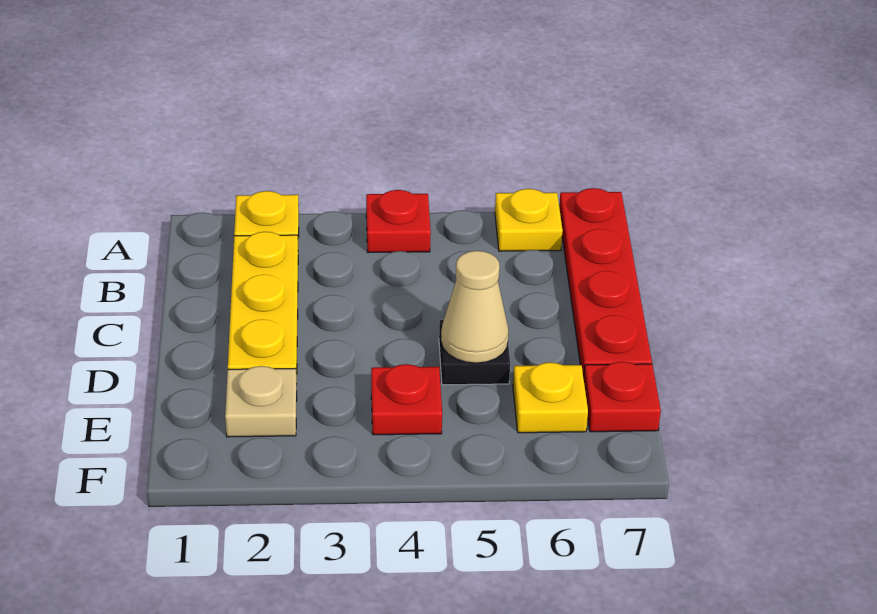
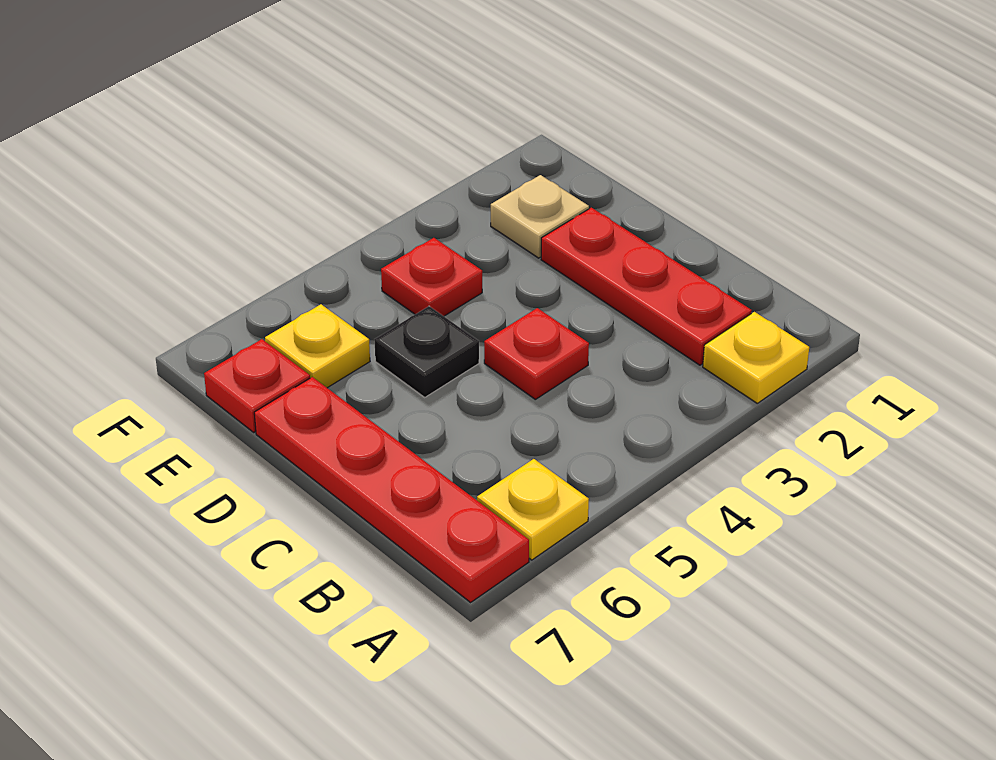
red plate A4 level 1 -> red plate C4 level 1
yellow plate B2:D2 level 1 -> red plate B2:D2 level 1
tan cone D5 level 2 -> none

